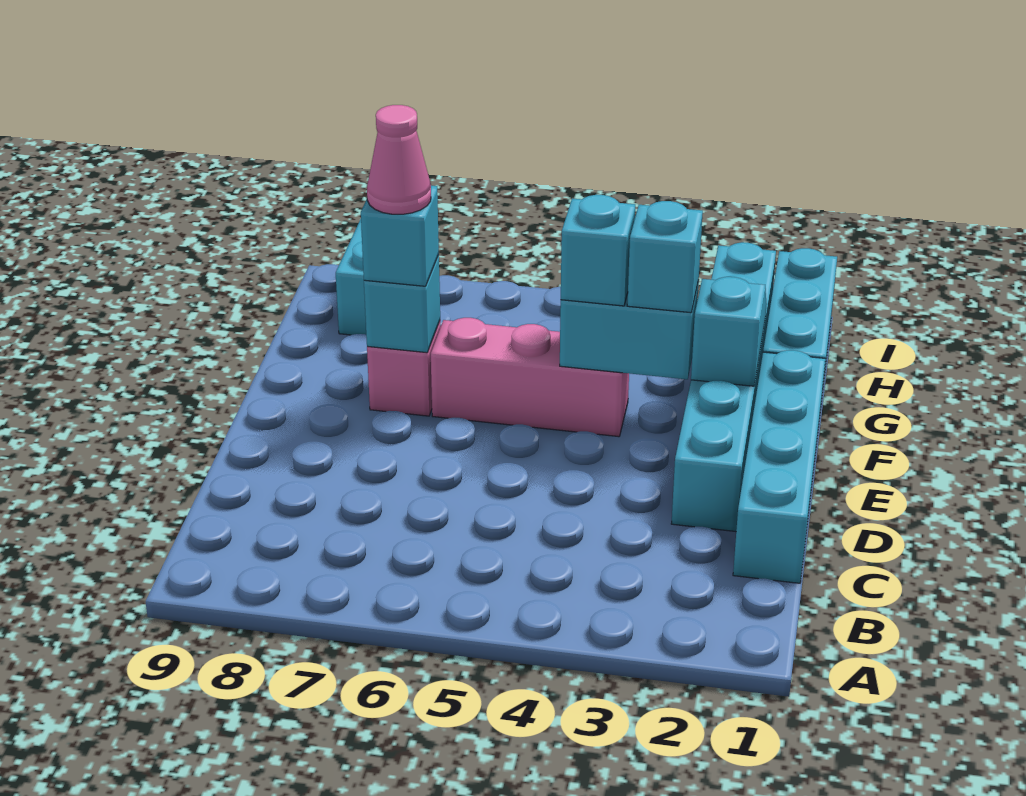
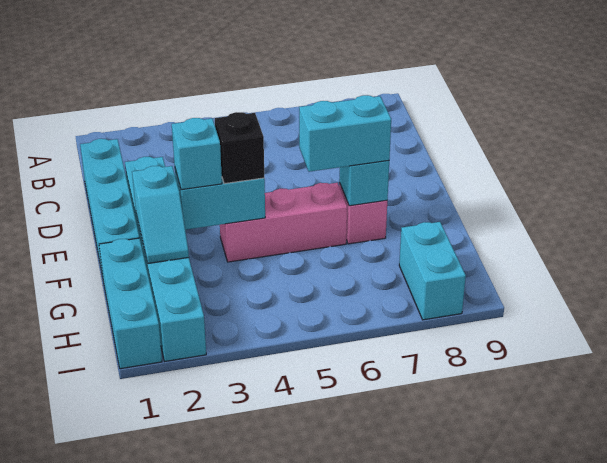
cyan brick F4 level 3 -> black brick F4 level 3
cyan brick F7 level 3 -> cyan brick F6:F7 level 3
pink cone F7 level 4 -> none

